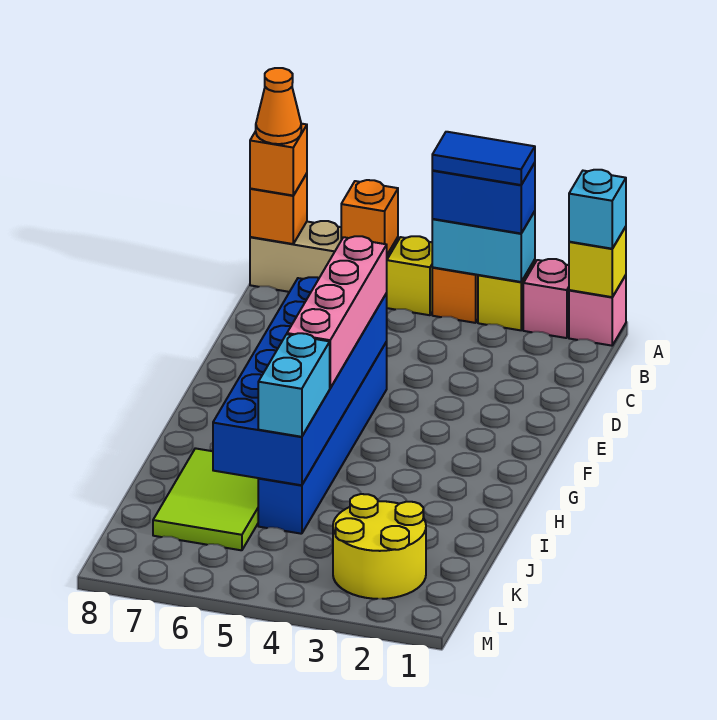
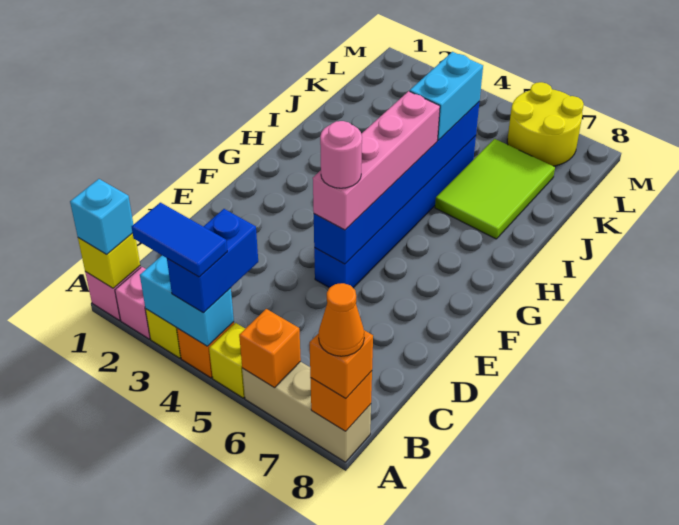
blue brick A3:A4 level 3 -> blue brick A4:B4 level 3
blue brick E5:J6 level 2 -> blue brick E5:J5 level 2
none -> pink round brick E5 level 4
yellow round brick K2:L3 level 1 -> yellow round brick L6:M7 level 1

